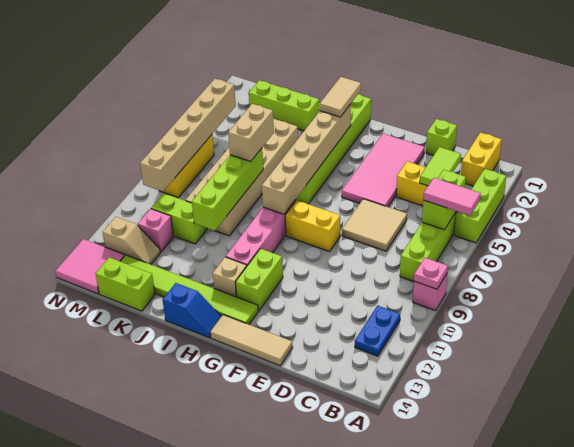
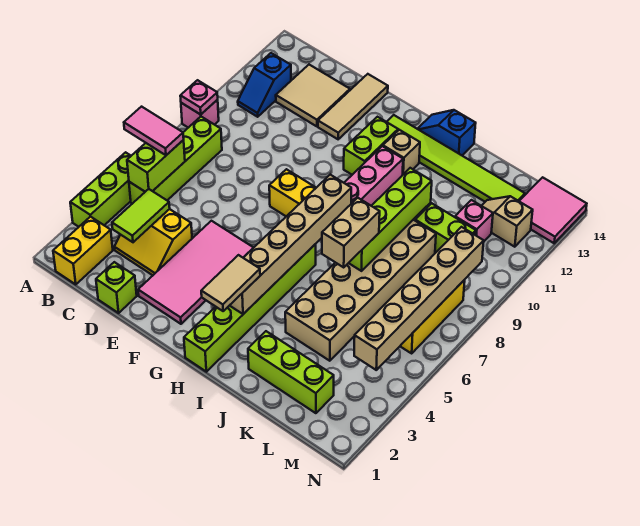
blue plate B11:B12 level 1 -> blue slope B11:B12 level 1 top 12
tan tile D6:E7 level 1 -> tan tile C12:D13 level 1
tan tile E14:G14 level 1 -> tan tile E12:E14 level 1
lime brick K14:L14 level 1 -> none

